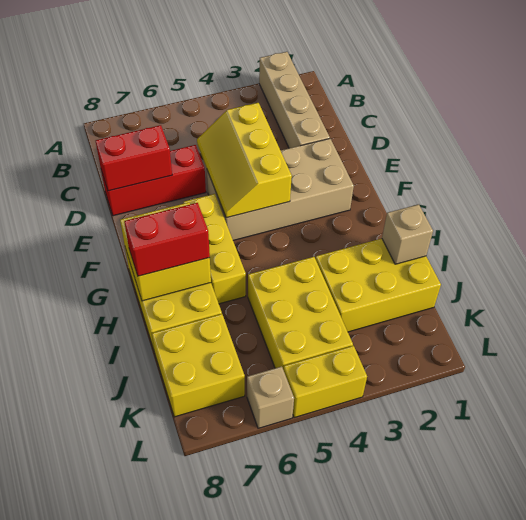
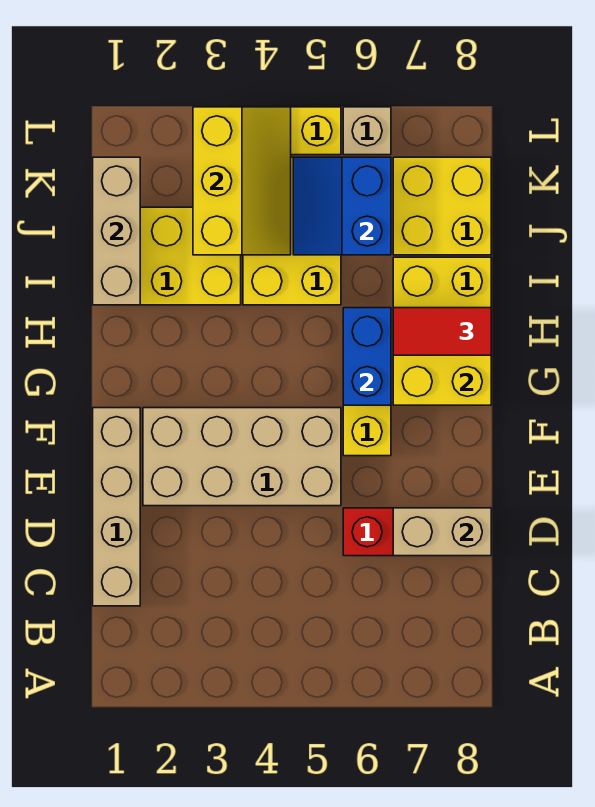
tan brick A2:D2 level 1 -> tan brick C1:F1 level 1
yellow slope D4:F5 level 2 top 4 -> yellow slope J3:L4 level 2 top 3
red brick D7:D8 level 2 -> tan brick D7:D8 level 2
none -> blue brick G6:H6 level 2
red brick H7:H8 level 3 -> red tile H7:H8 level 3
tan brick I1 level 2 -> tan brick I1:K1 level 2
none -> blue slope J5:K6 level 2 top 6

